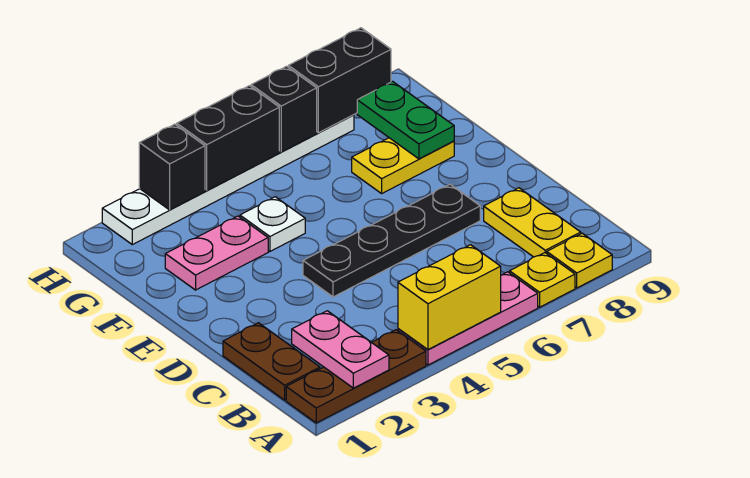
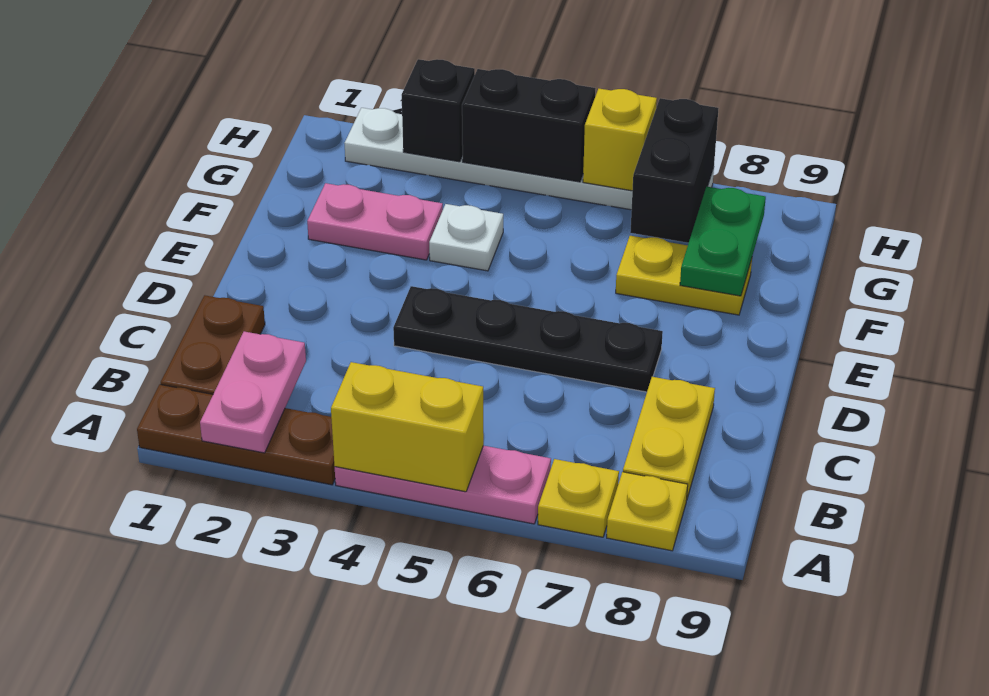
black brick H6 level 2 -> yellow brick H6 level 2
black brick H7:H8 level 2 -> black brick G7:H7 level 2

